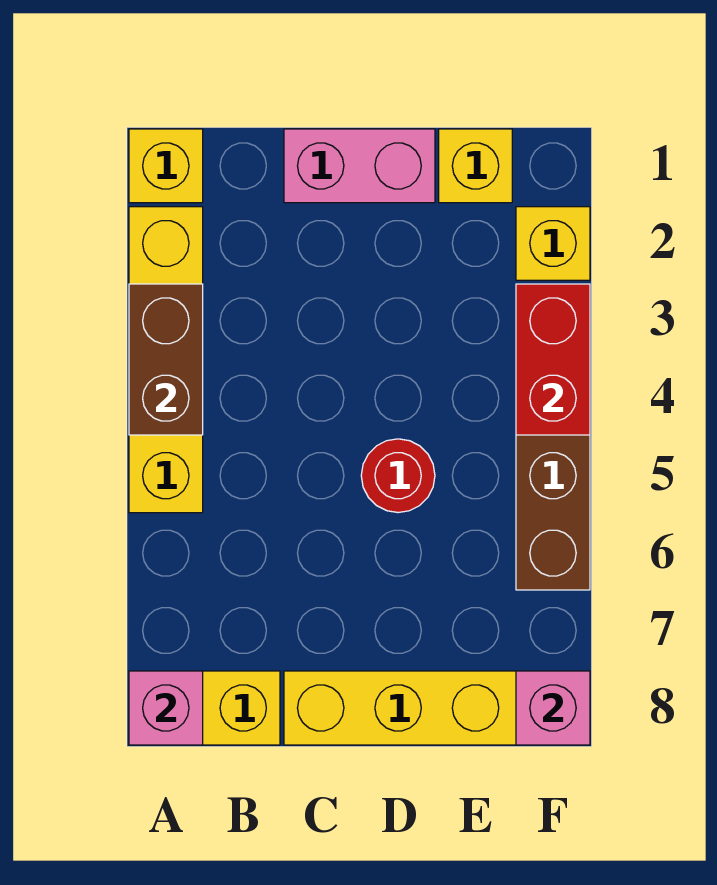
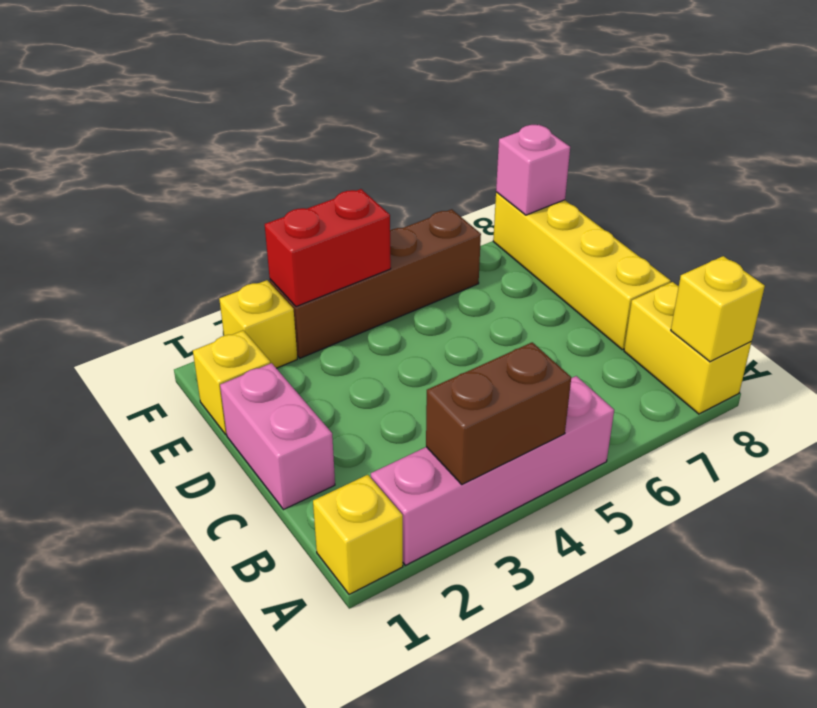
yellow brick A2:A5 level 1 -> pink brick A2:A5 level 1
pink brick A8 level 2 -> yellow brick A8 level 2
red round brick D5 level 1 -> none

